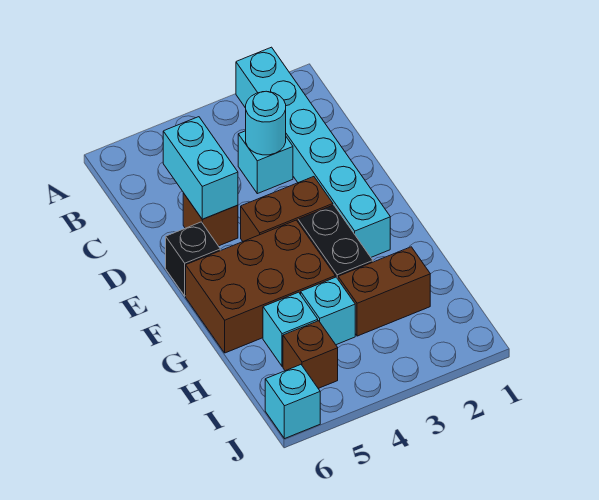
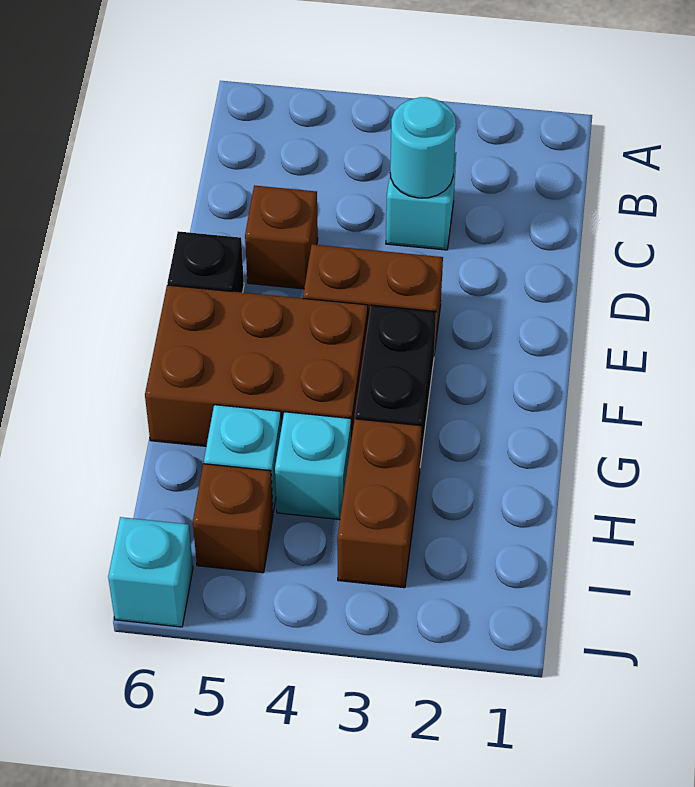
cyan brick A2:F2 level 1 -> none
cyan brick C5:D5 level 2 -> none
brown brick H2:H3 level 1 -> brown brick H3:I3 level 1

